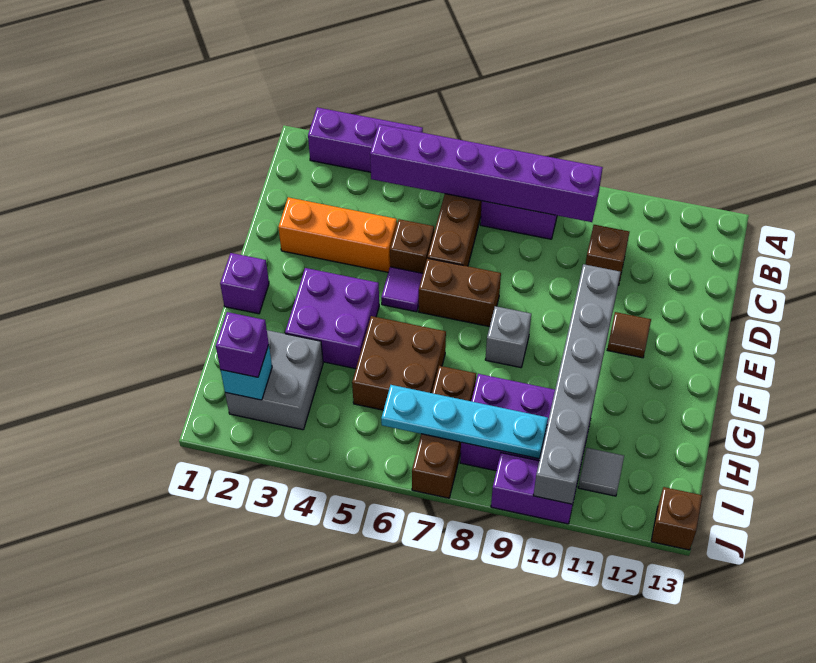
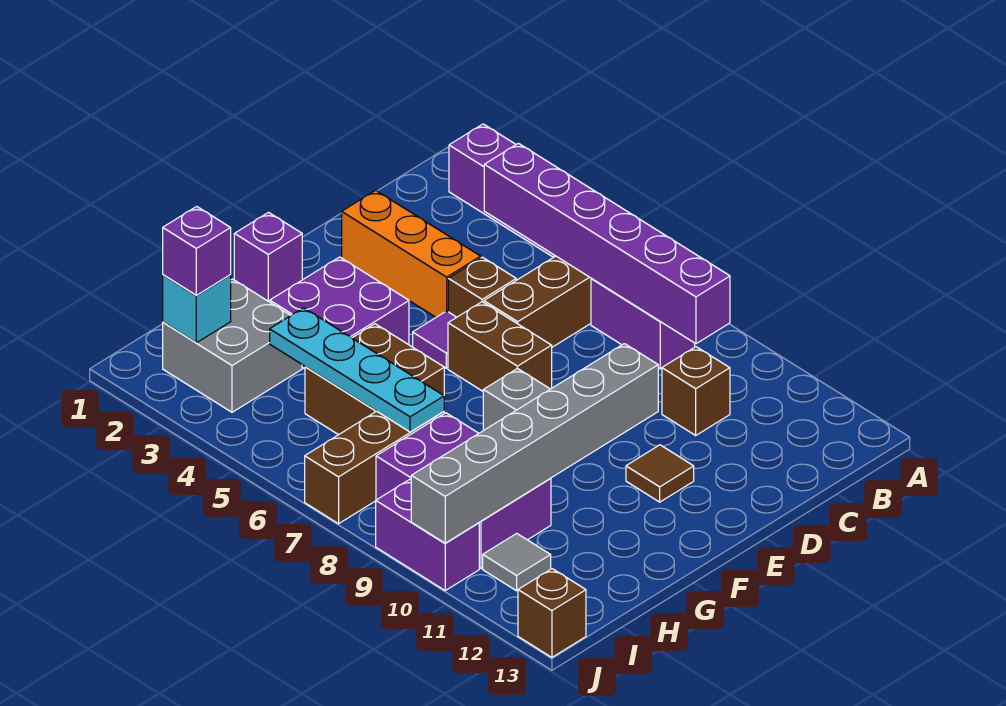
cyan plate I6:I9 level 2 -> cyan plate H4:H7 level 2

